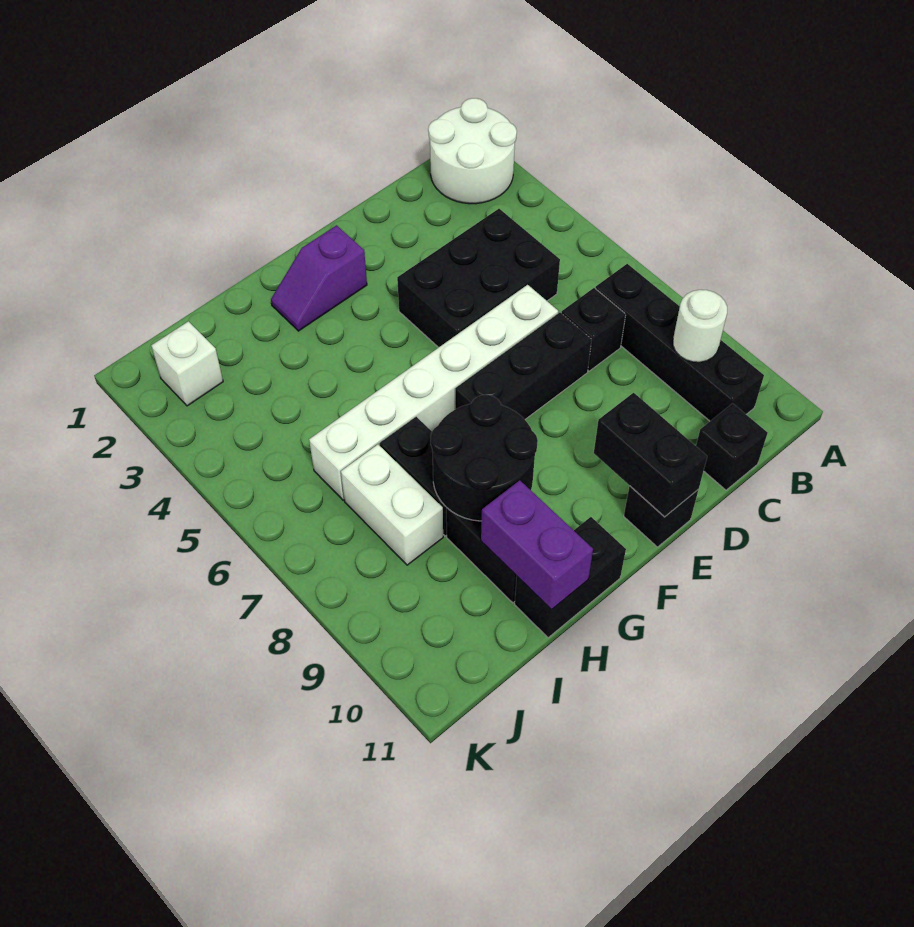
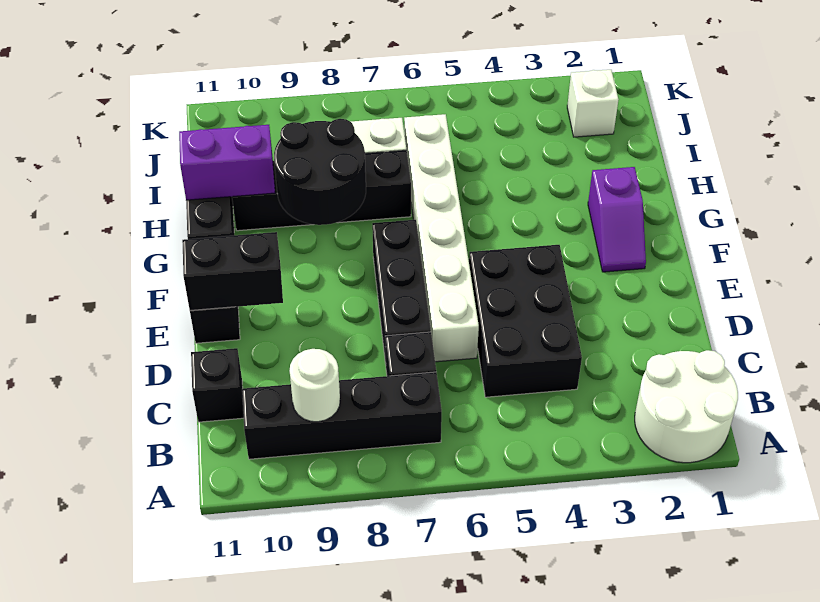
purple slope F2:G2 level 1 top F -> purple slope F2:G2 level 1 top G

